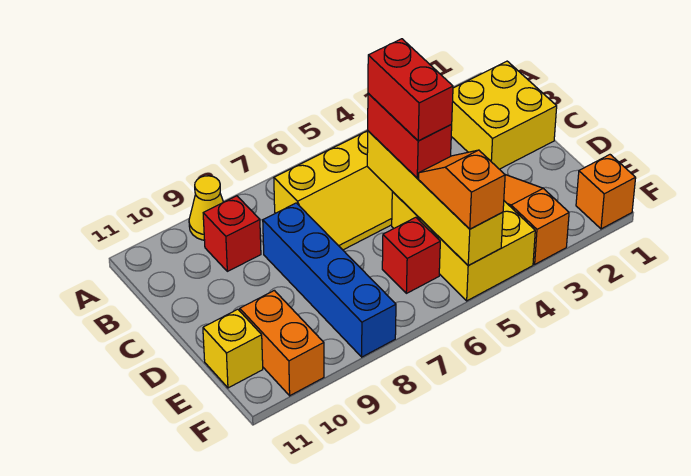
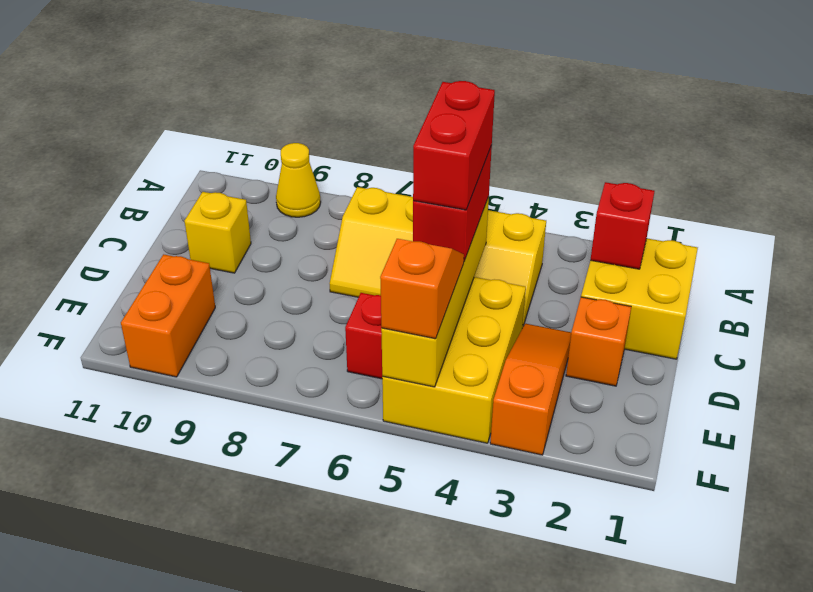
red brick B9 level 1 -> red brick B2 level 2
blue brick C8:F8 level 1 -> none
yellow brick E11 level 1 -> yellow brick C10 level 1
orange brick F1 level 1 -> orange brick D2 level 1

